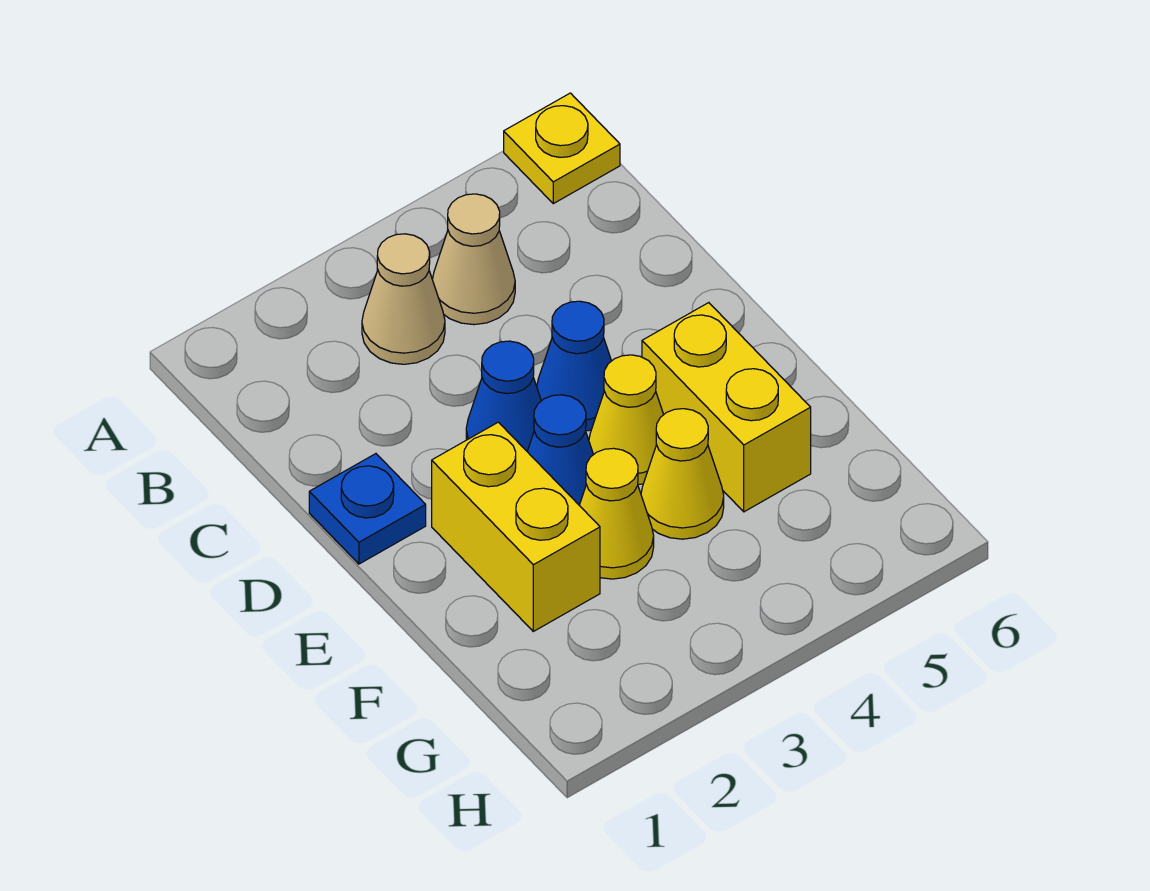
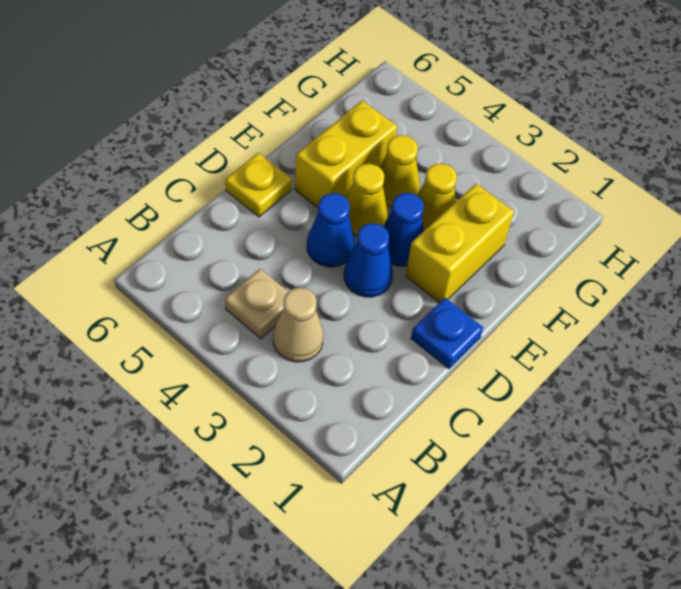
yellow plate A6 level 1 -> yellow plate D6 level 1
tan cone B4 level 1 -> tan plate B4 level 1

